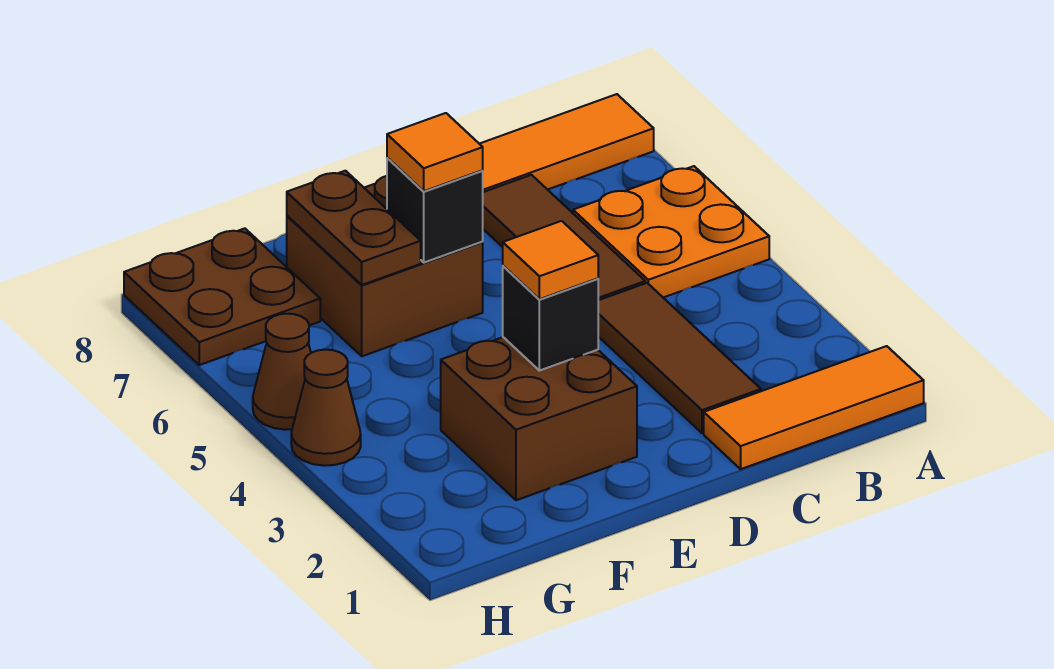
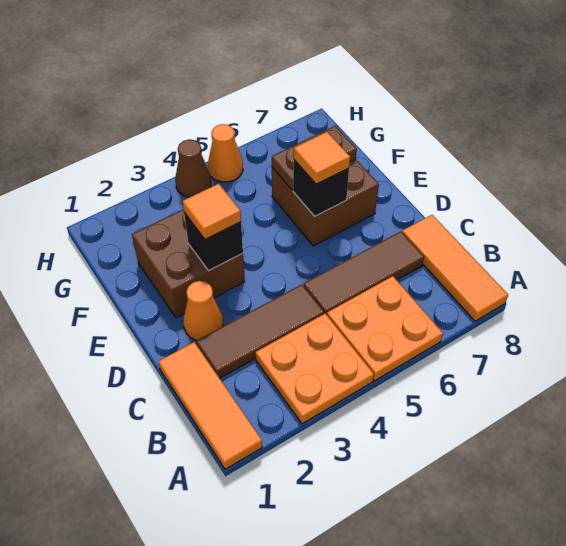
none -> orange plate A3:B4 level 1
none -> orange cone D2 level 1
brown plate G7:H8 level 1 -> none
brown cone H5 level 1 -> orange cone H5 level 1

